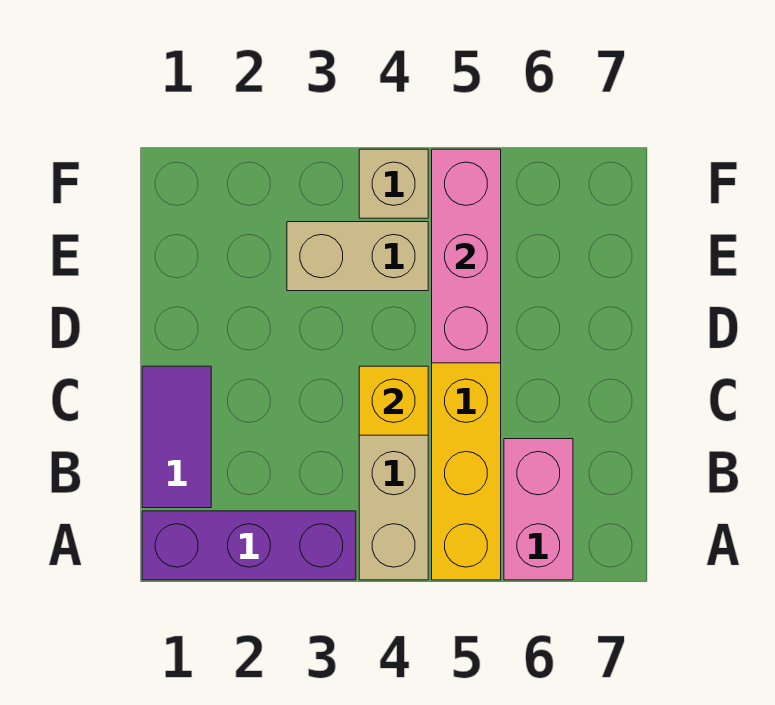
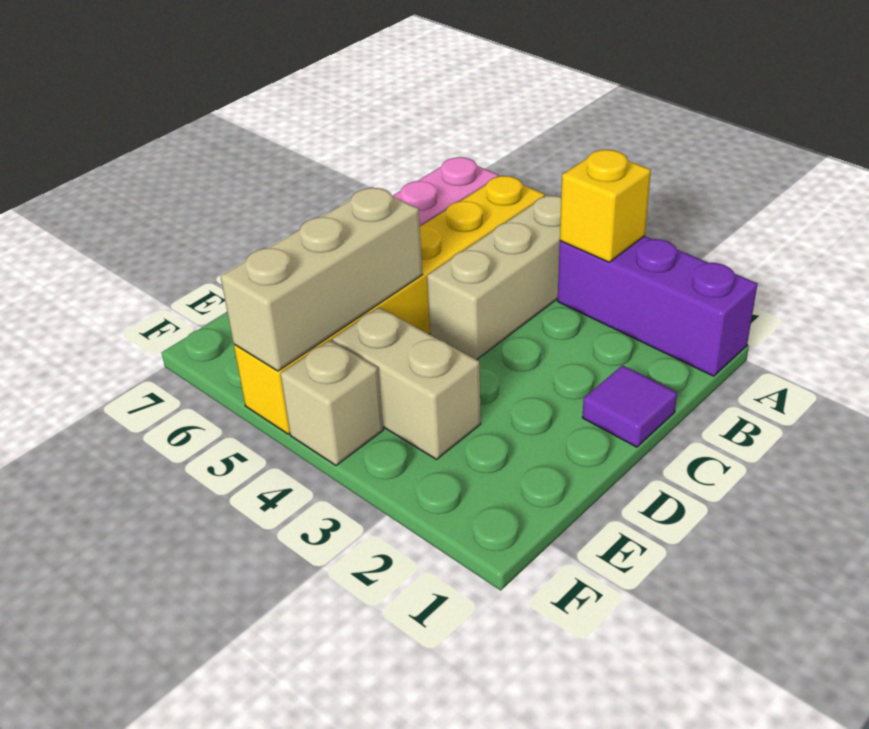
purple tile B1:C1 level 1 -> purple tile C1 level 1
yellow brick C4 level 2 -> yellow brick A3 level 2
pink brick D5:F5 level 2 -> tan brick D5:F5 level 2

